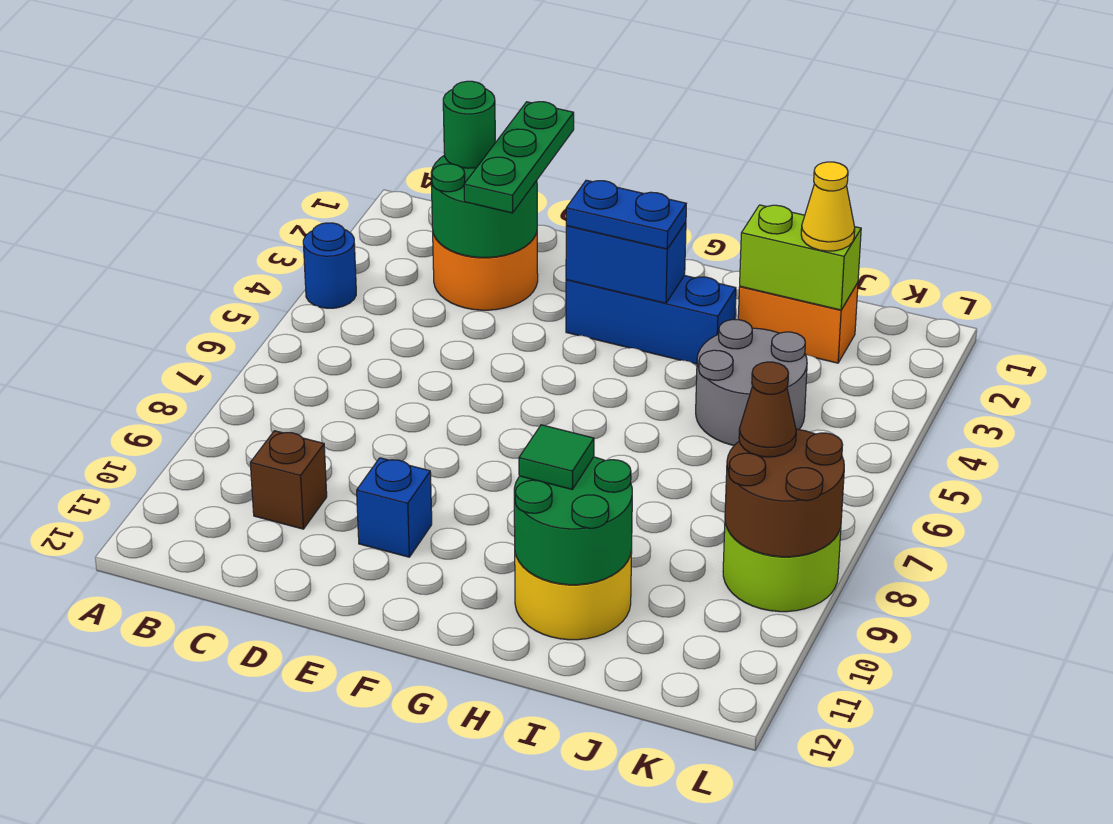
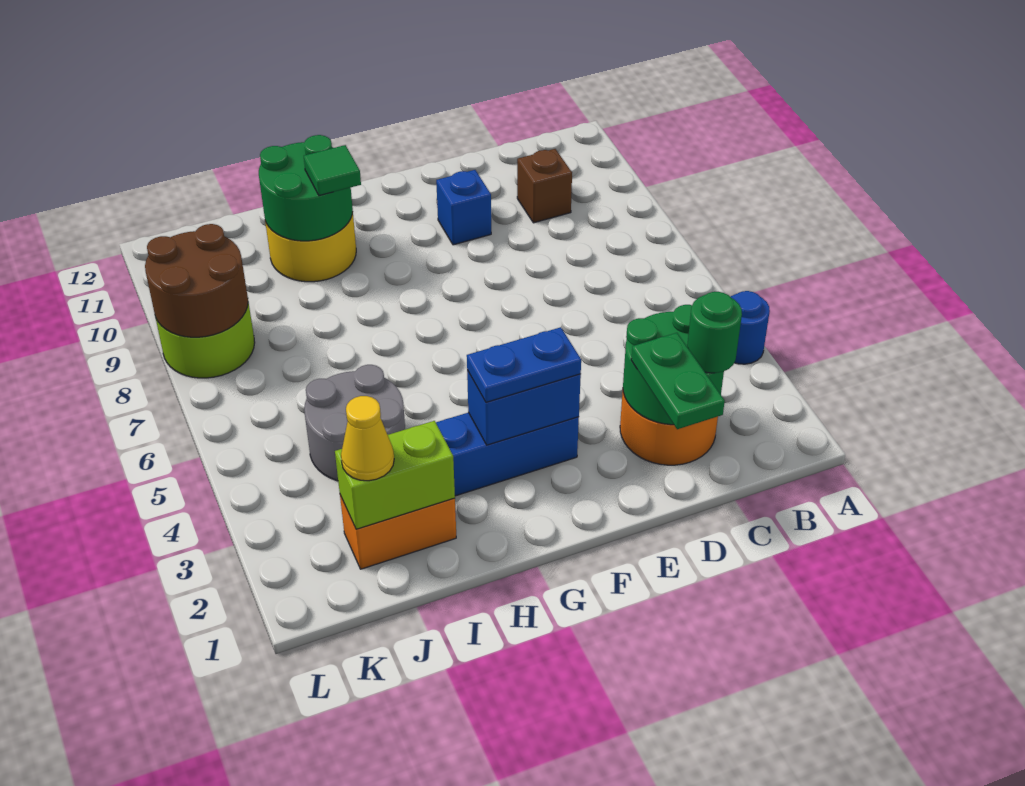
green plate D1:D3 level 3 -> green plate D1:D2 level 3
brown cone K8 level 3 -> none

